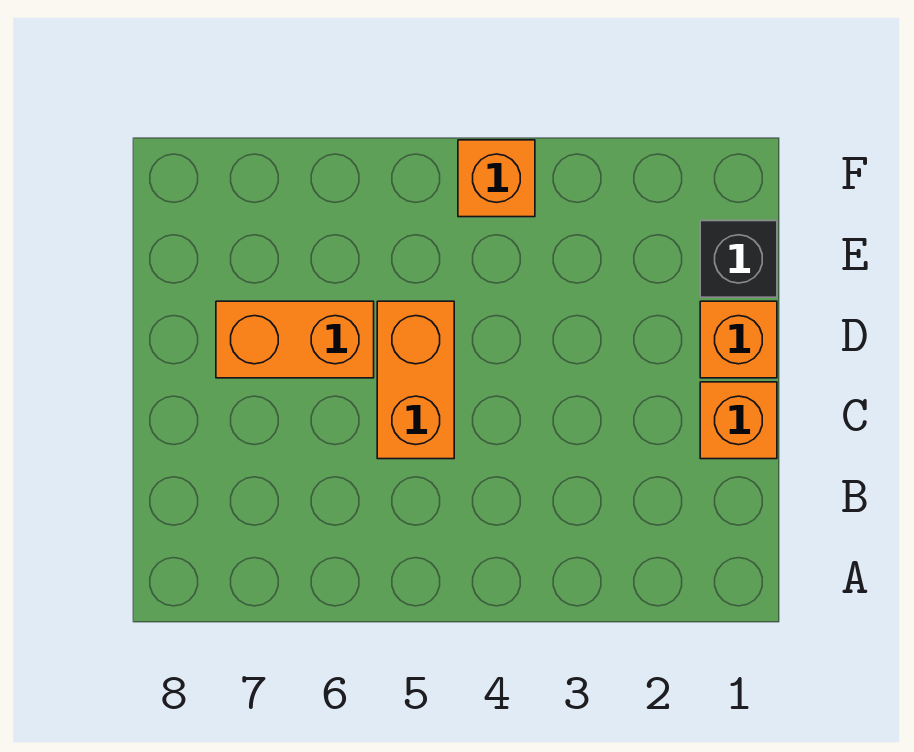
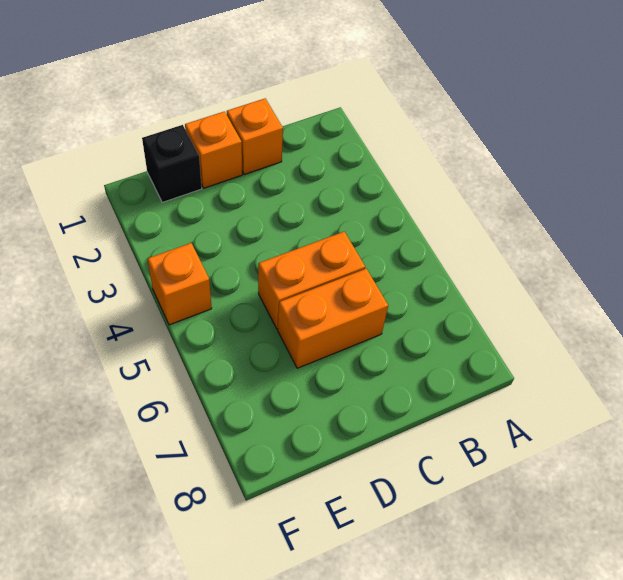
orange brick D6:D7 level 1 -> orange brick C6:D6 level 1

